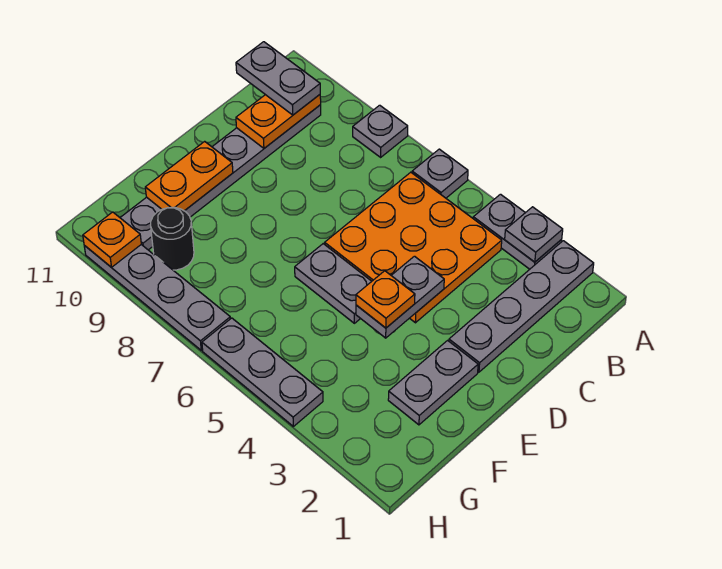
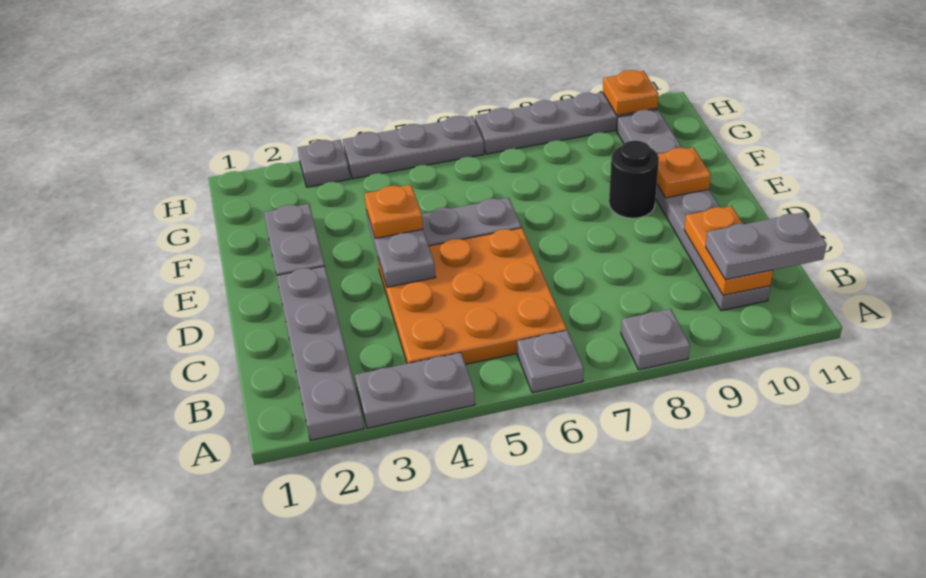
grey plate A3 level 2 -> grey plate H3 level 1
orange plate E10:F10 level 2 -> orange plate E10 level 2
black round brick G9 level 1 -> black round brick E9 level 1

